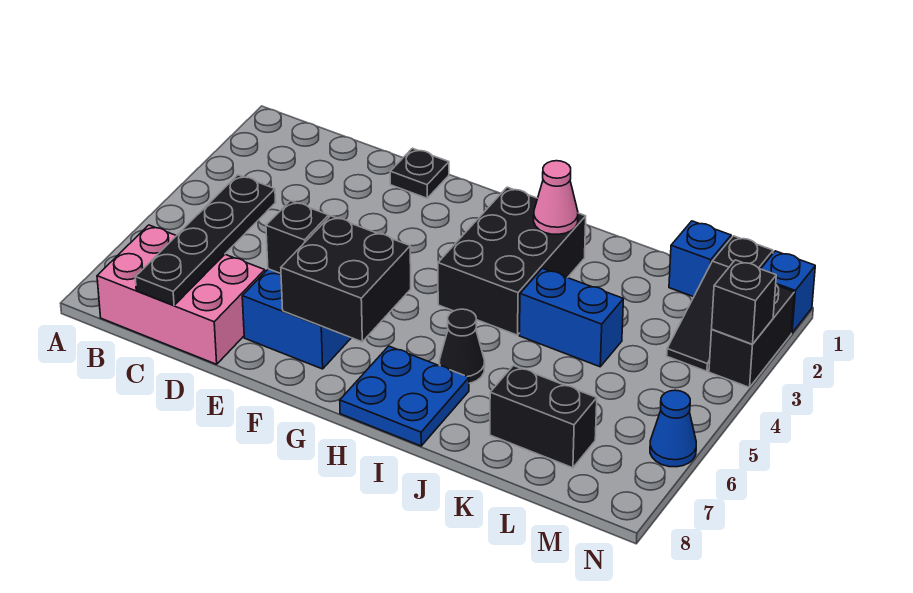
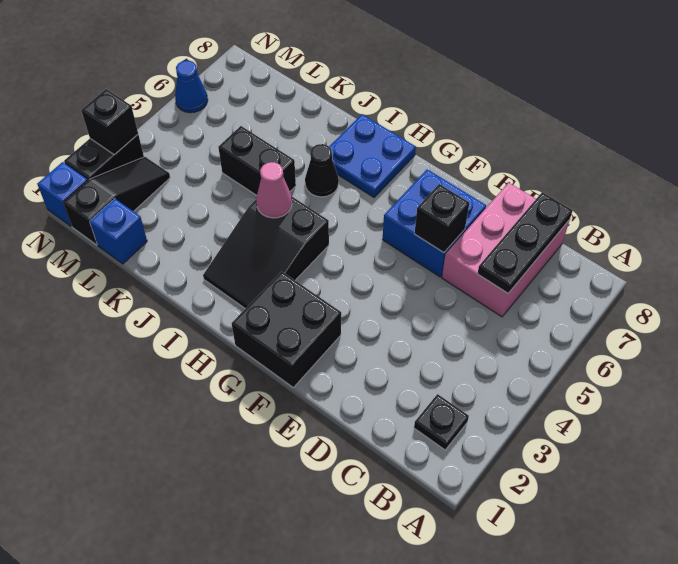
pink brick B7:D8 level 1 -> pink brick C6:D8 level 1
black plate C5:C8 level 2 -> black plate C6:C8 level 2
black plate E1 level 1 -> black plate B2 level 1
black brick F6:G7 level 2 -> black brick F1:G2 level 1
black brick H2:I4 level 1 -> black slope H2:I4 level 1 top 4
pink cone I2 level 2 -> pink cone I4 level 2
blue brick J4:K4 level 1 -> none
black brick K7:L7 level 1 -> black brick J5:K5 level 1

